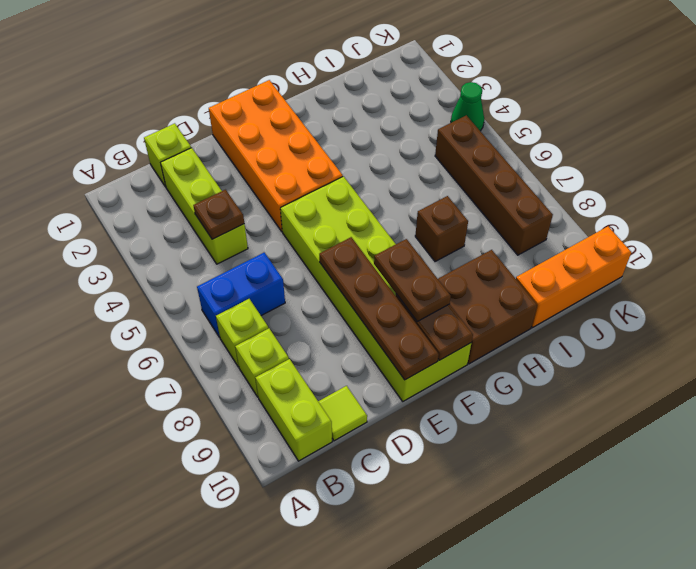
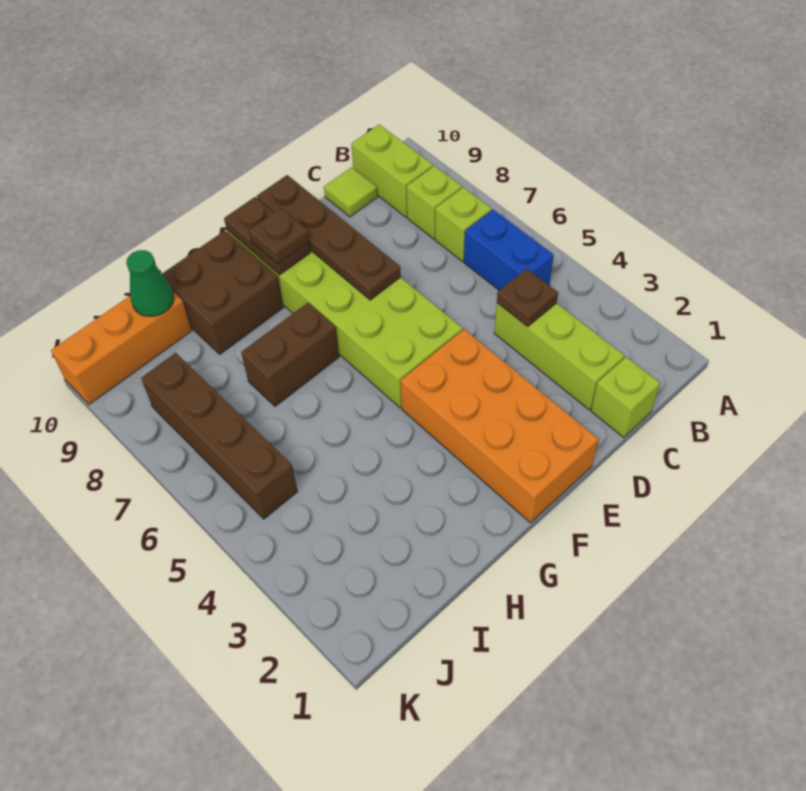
blue brick B6:C6 level 1 -> blue brick B5:B6 level 1
brown plate F8:F9 level 3 -> brown plate F9 level 3
brown brick H7 level 1 -> brown brick G7:H7 level 1
green cone K4 level 1 -> green cone I10 level 2

